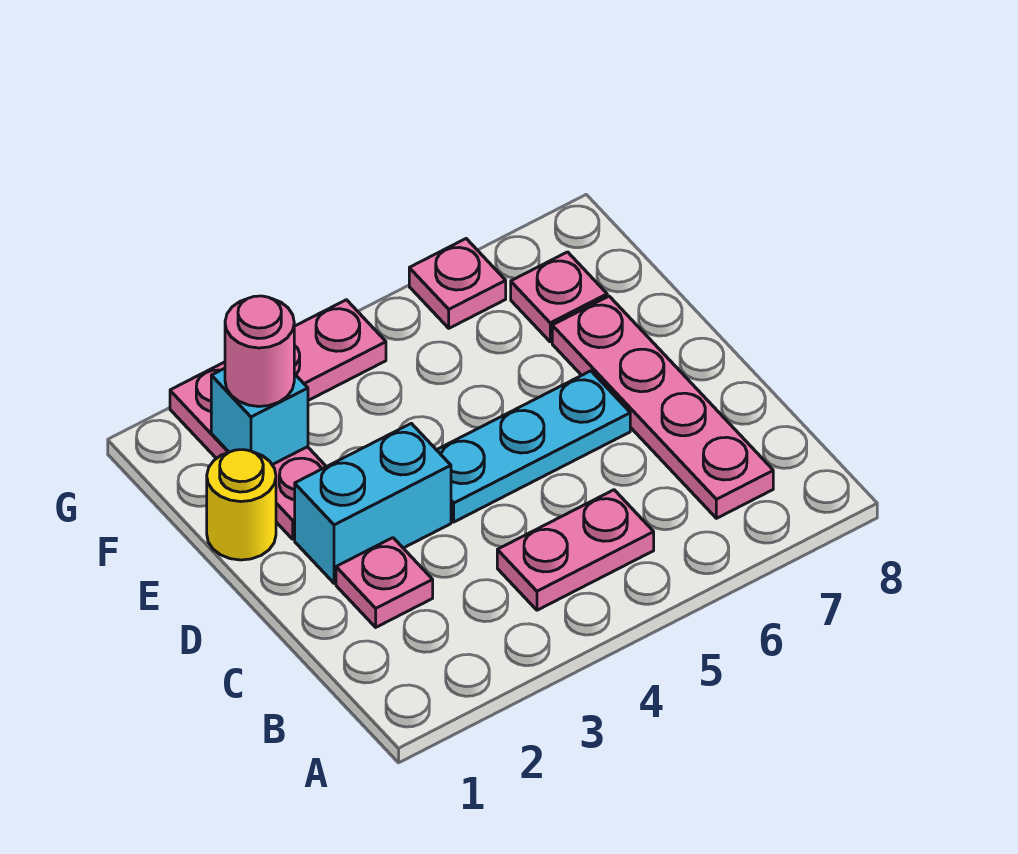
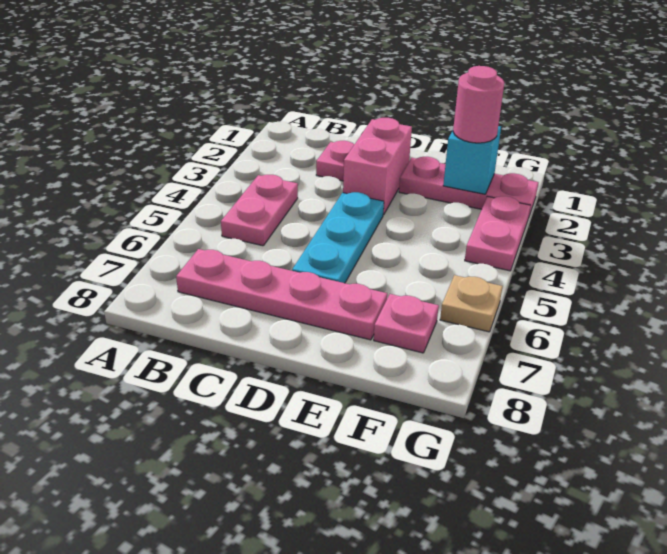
cyan brick D2:D3 level 1 -> pink brick D2:D3 level 1
yellow round brick E1 level 1 -> none
pink plate G6 level 1 -> tan plate G6 level 1

